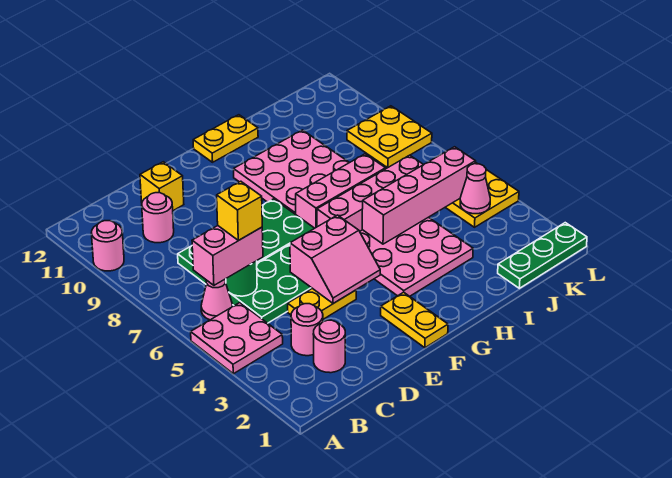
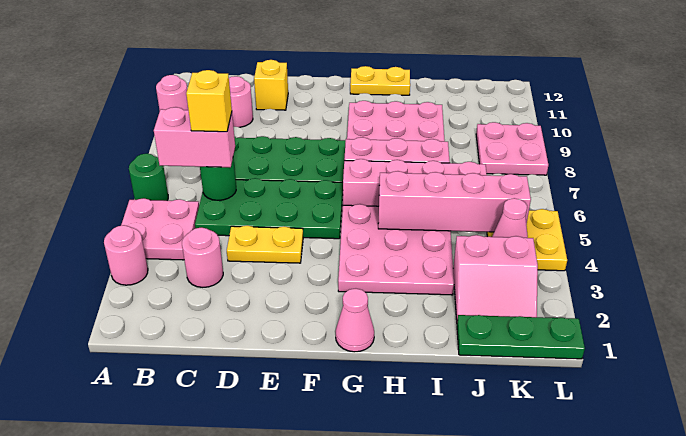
none -> green round brick A6 level 1
pink cone B6 level 1 -> pink cone G1 level 1
pink round brick C2 level 1 -> pink round brick A3 level 1
pink slope E4:F5 level 2 top 5 -> pink slope J2:K3 level 1 top 3
yellow plate F1:F2 level 1 -> none
yellow plate K8:L9 level 1 -> pink plate K8:L9 level 1

